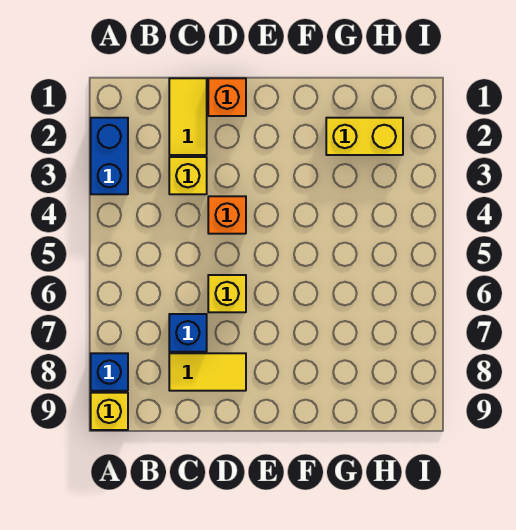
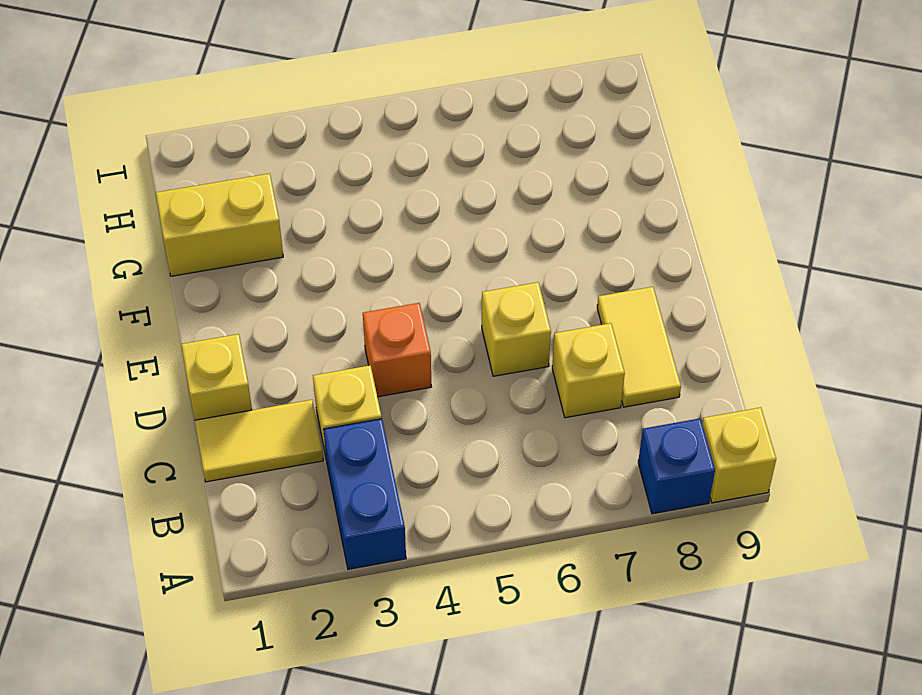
blue brick A2:A3 level 1 -> blue brick A3:B3 level 1
blue brick C7 level 1 -> yellow brick C7 level 1
orange brick D1 level 1 -> yellow brick D1 level 1
yellow brick G2:H2 level 1 -> yellow brick G1:G2 level 1

